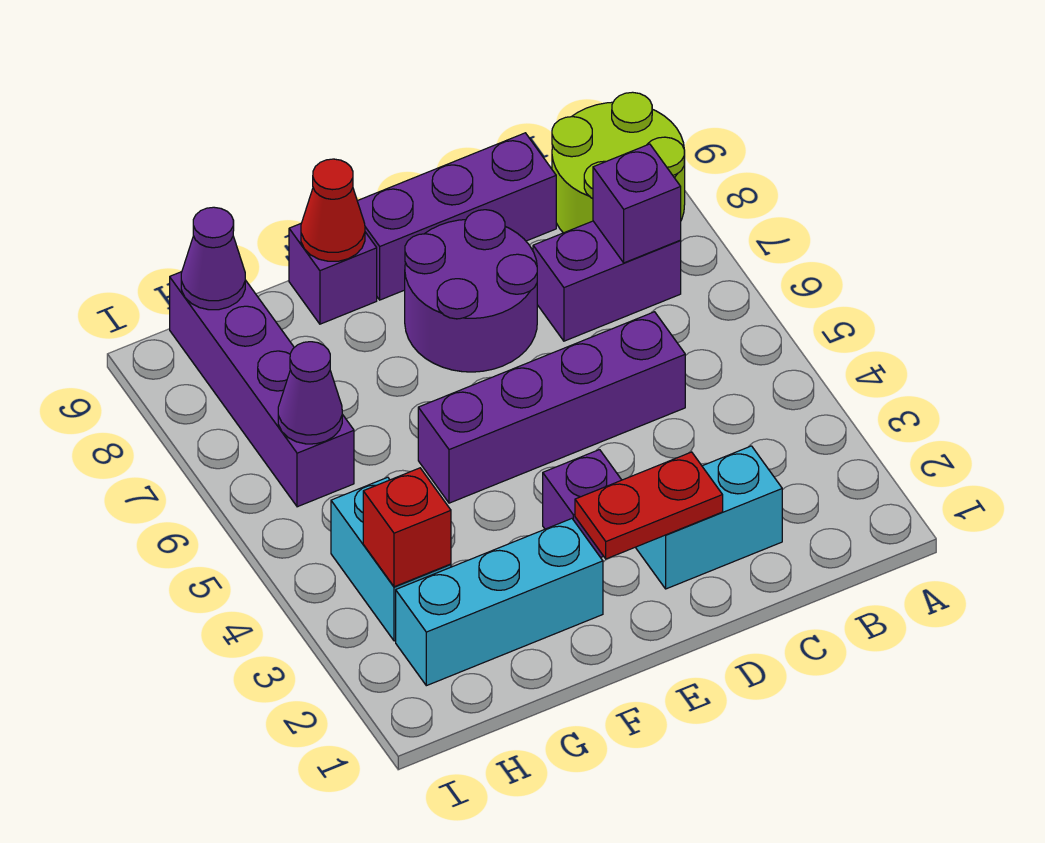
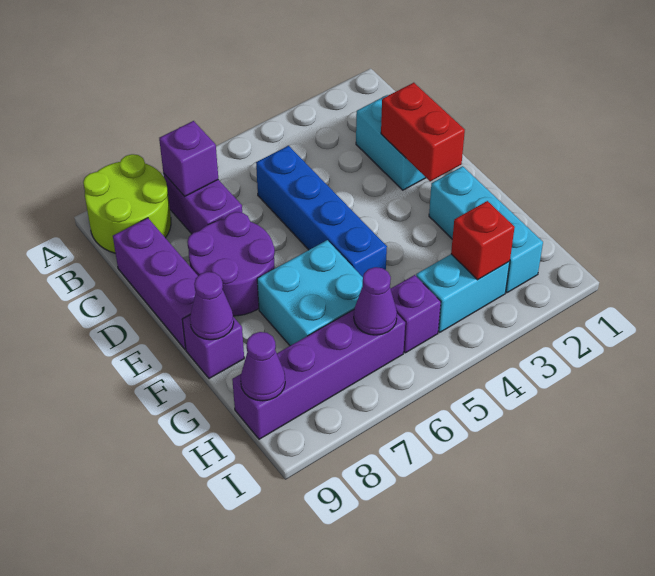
purple brick C5:F5 level 1 -> blue brick C5:F5 level 1
red plate D2:E2 level 2 -> red brick D2:E2 level 2
purple brick E3 level 1 -> purple brick H5 level 1
none -> cyan brick F6:G7 level 1
red cone F9 level 2 -> purple cone F9 level 2

